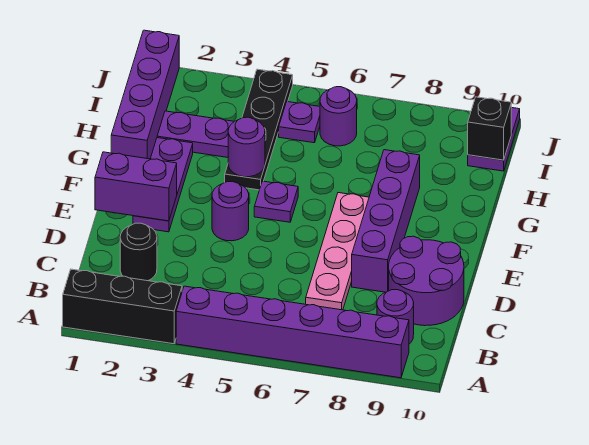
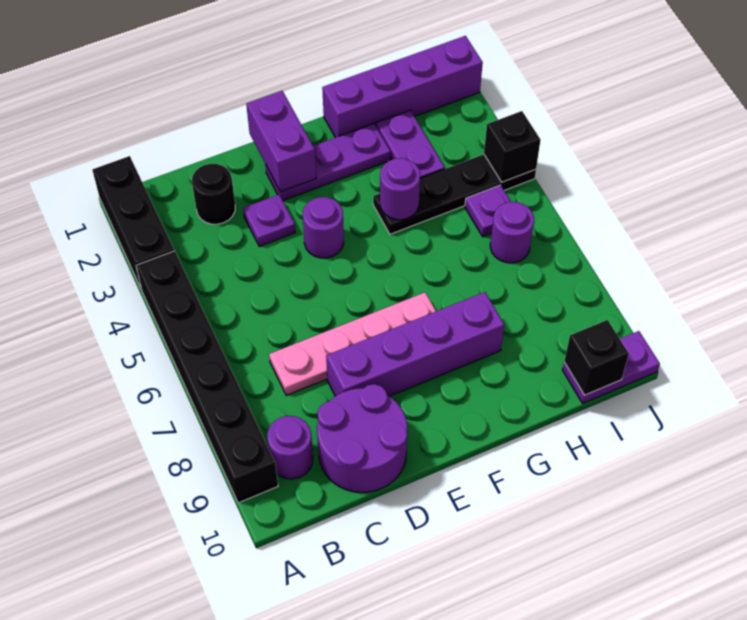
purple brick A4:A9 level 1 -> black brick A4:A9 level 1
purple plate F5 level 1 -> purple plate D3 level 1
none -> black brick J4 level 2

